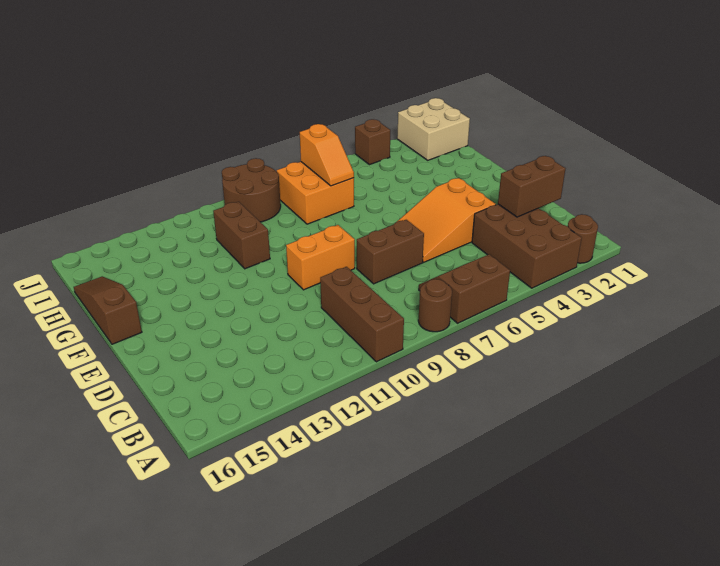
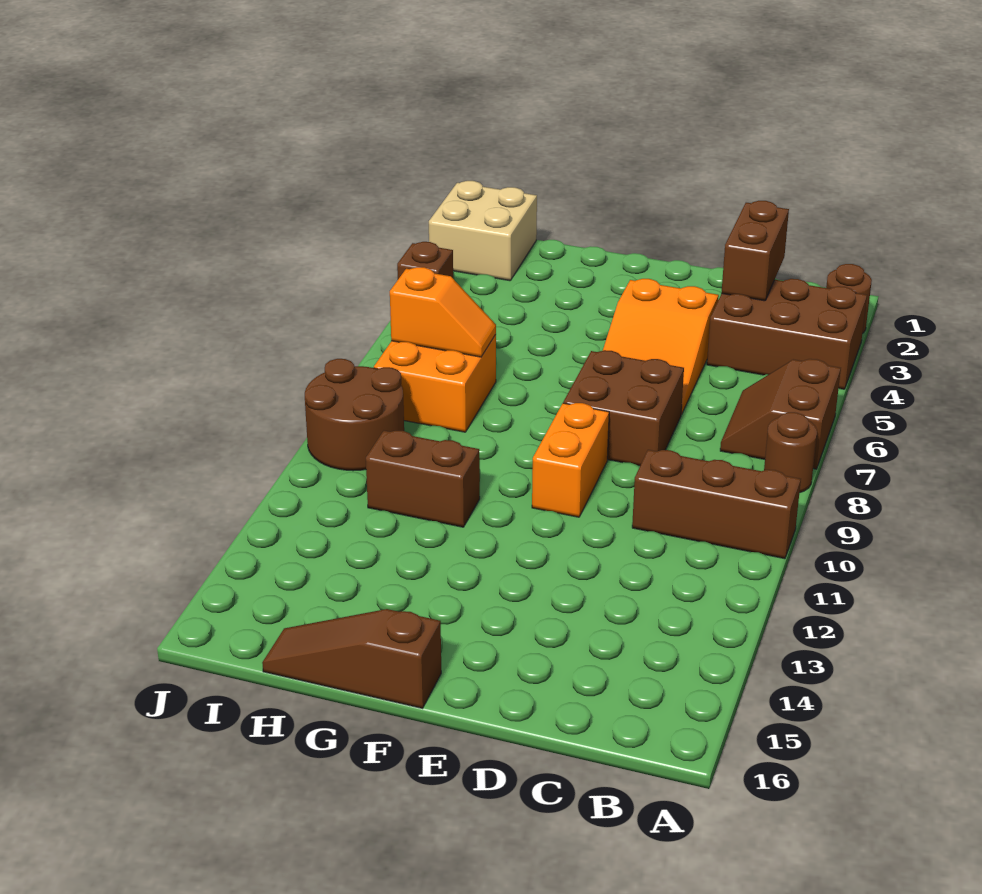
brown brick D7:D8 level 1 -> brown brick D7:E8 level 1

